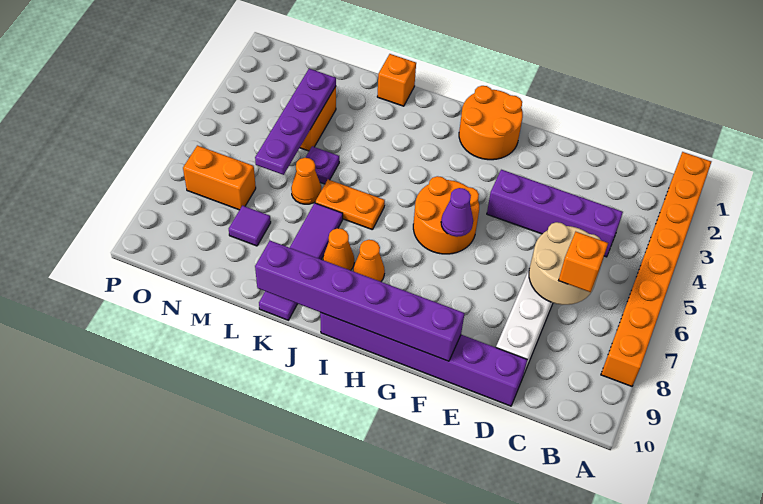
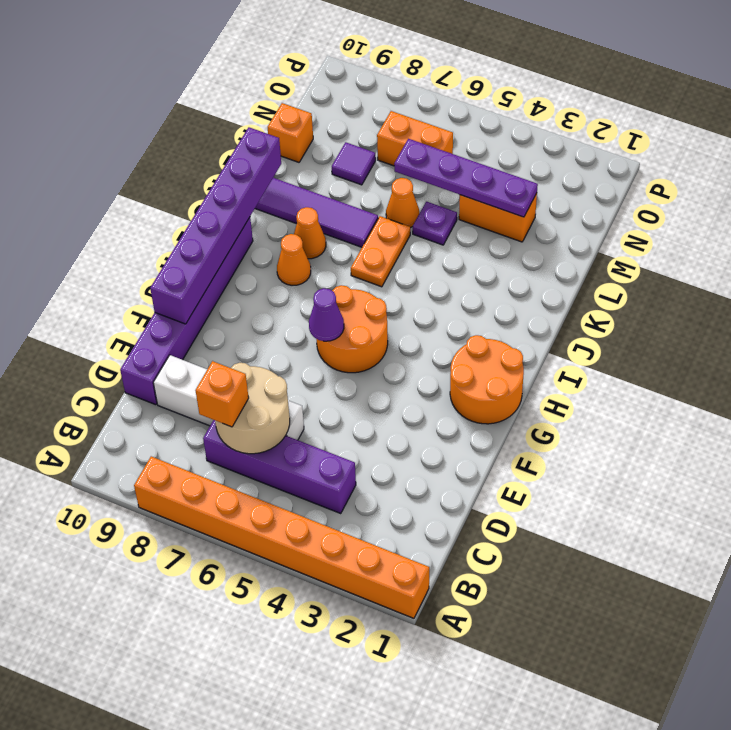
purple brick C4:F4 level 1 -> purple brick C4:C7 level 1
orange brick K1 level 1 -> orange brick M10 level 1
orange brick N7:O7 level 1 -> orange brick N6:N7 level 1

